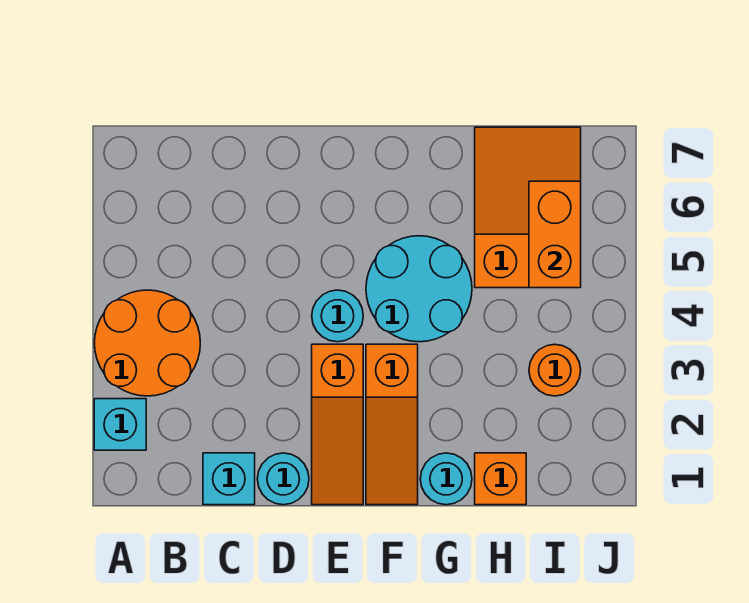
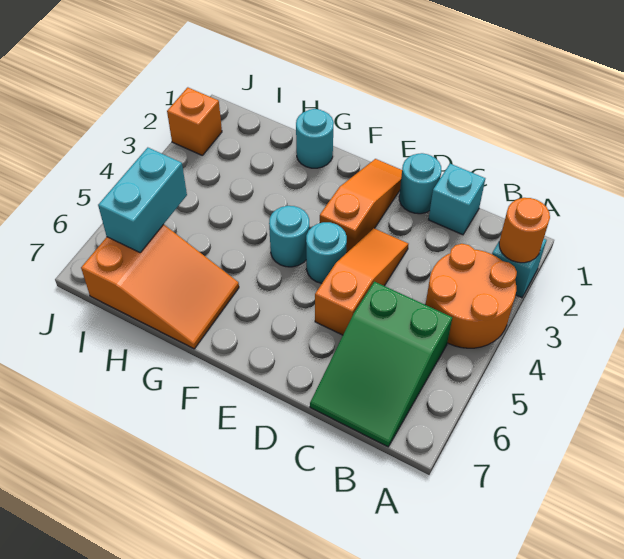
none -> green slope B5:C7 level 1 top 5
orange slope F1:F3 level 1 top 3 -> orange slope D3:D5 level 1 top 5
cyan round brick F4:G5 level 1 -> cyan round brick F4 level 1
orange brick H1 level 1 -> orange brick J2 level 1
orange slope H5:I7 level 1 top 5 -> orange slope G6:I7 level 1 top I
orange round brick I3 level 1 -> orange round brick A2 level 2
orange brick I5:I6 level 2 -> cyan brick I5:I6 level 2

